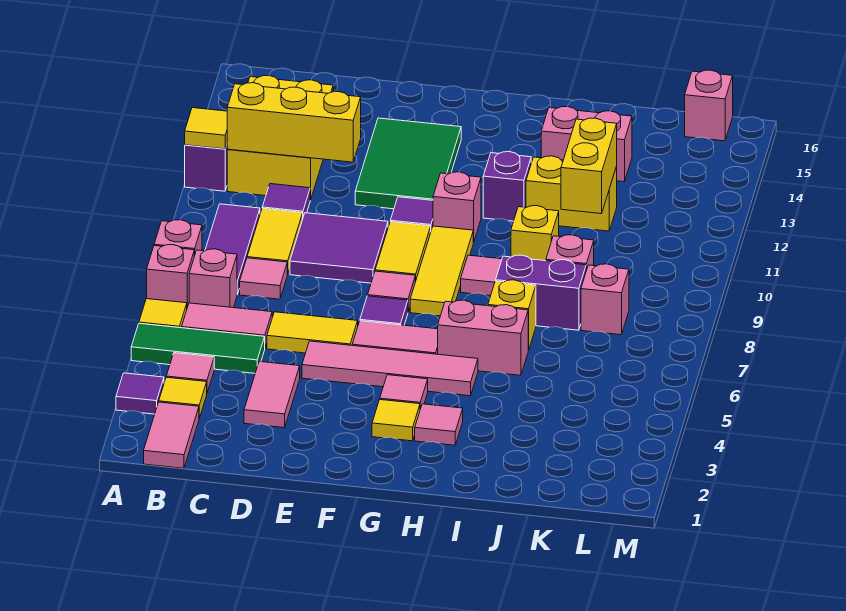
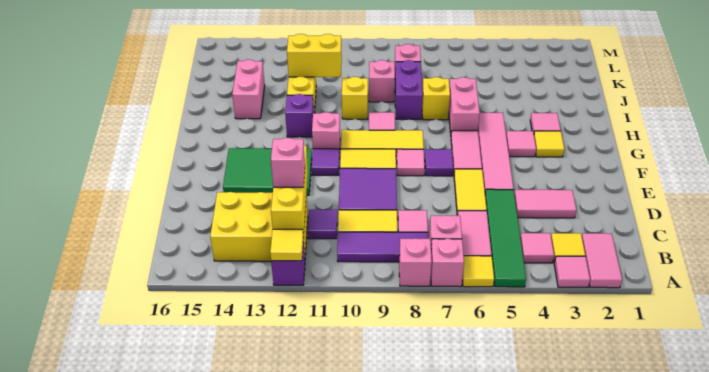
purple tile A3 level 1 -> pink tile A3 level 1
green tile A5:C5 level 1 -> green tile A5:D5 level 1
pink tile B1:B2 level 1 -> pink tile A2:B2 level 1
pink brick L16 level 1 -> pink brick C12 level 3

